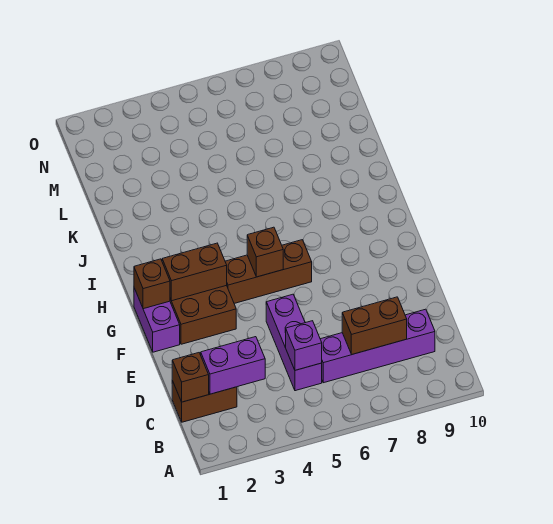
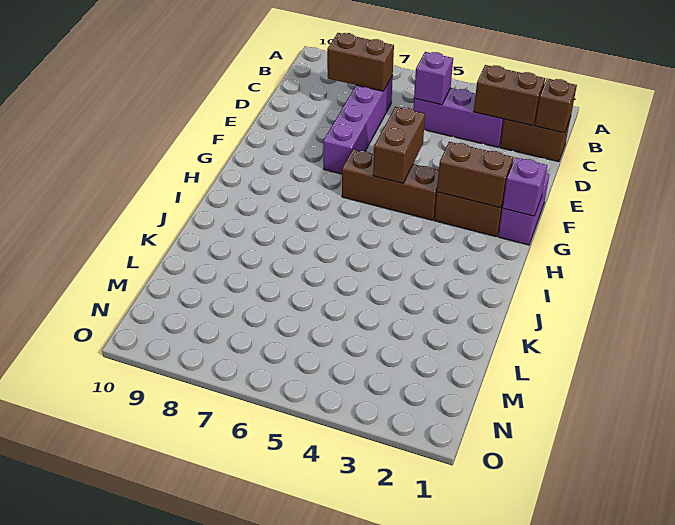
purple brick C2:C3 level 2 -> brown brick C2:C3 level 2
purple brick C5:E5 level 1 -> purple brick C3:C5 level 1
purple brick C6:C9 level 1 -> purple brick C7:F7 level 1
brown brick G1 level 2 -> purple brick G1 level 2
brown brick G5 level 2 -> brown brick F5:G5 level 2

